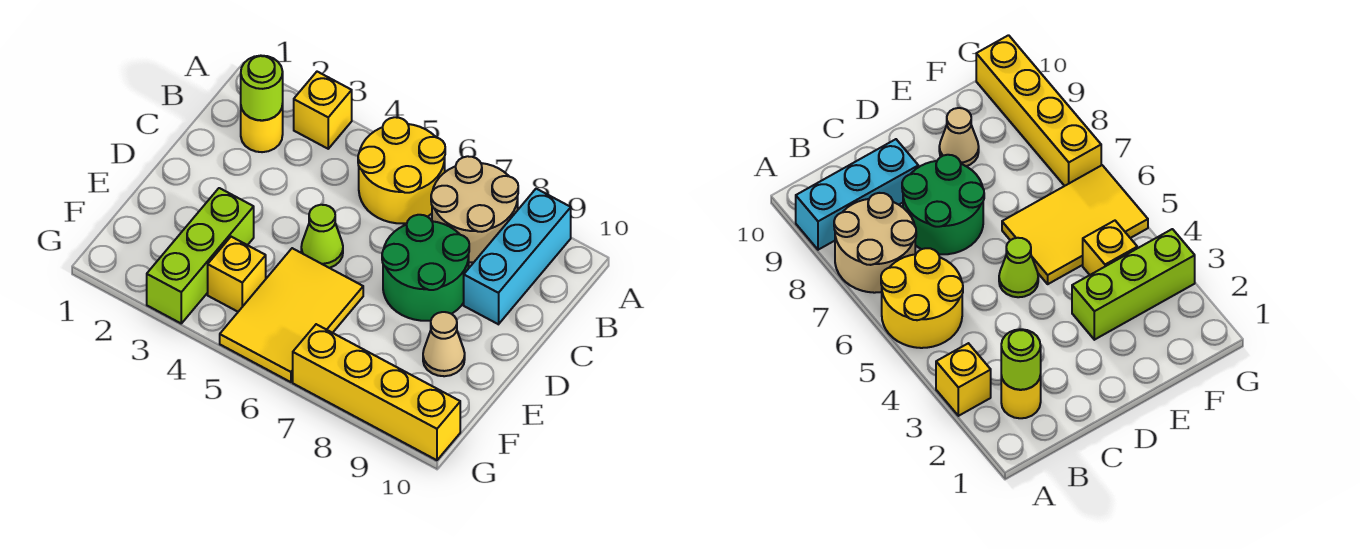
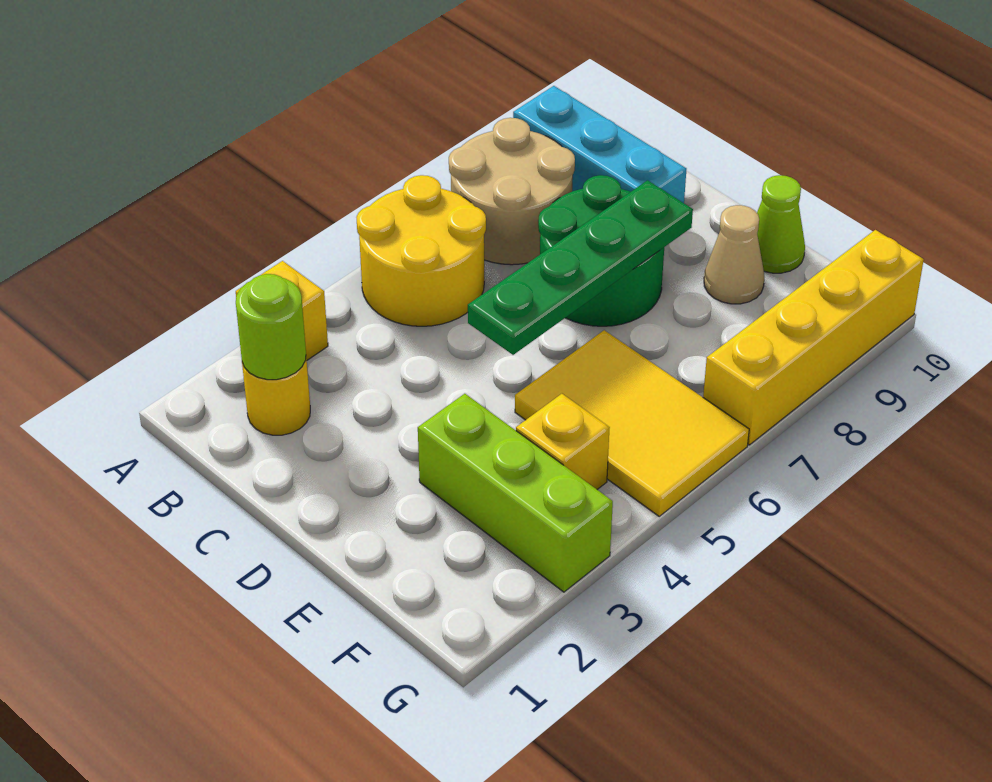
lime cone D5 level 1 -> lime cone E10 level 1
none -> green plate D5:D8 level 2

